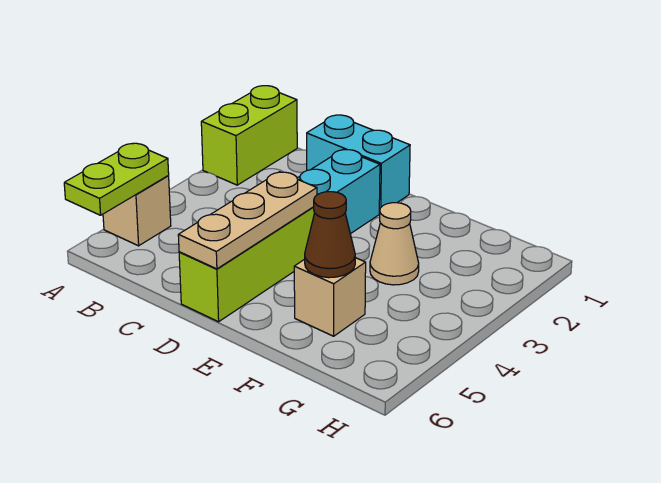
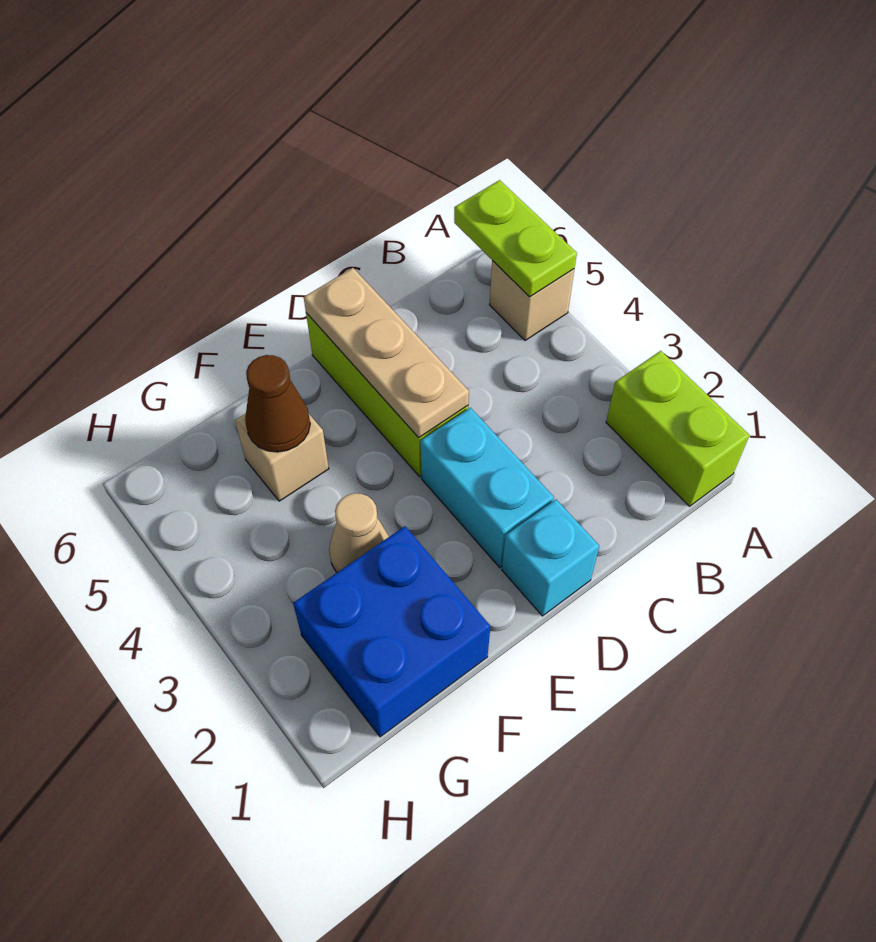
cyan brick C1:D1 level 1 -> cyan brick D1 level 1
none -> blue brick F1:G2 level 1

